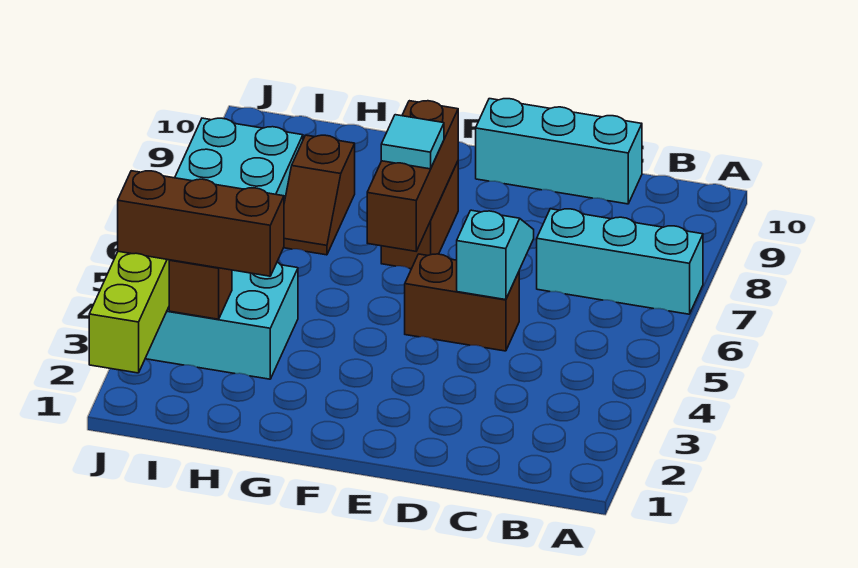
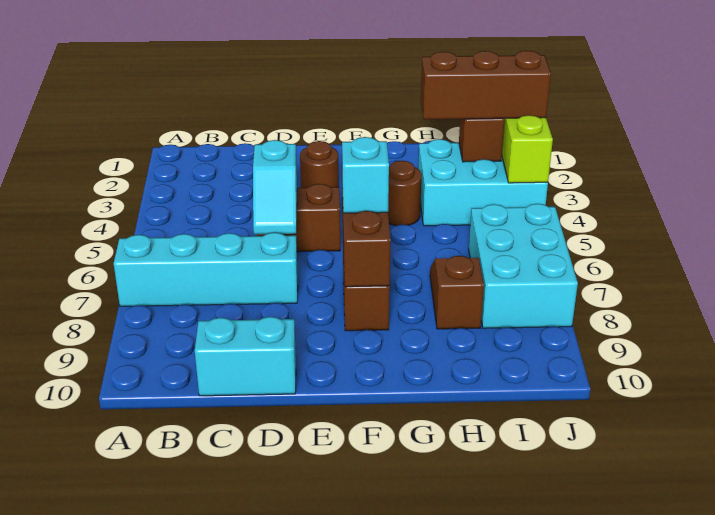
cyan brick A7:C7 level 1 -> cyan brick A7:D7 level 1
cyan brick C10:E10 level 1 -> cyan brick C10:D10 level 1
none -> brown round brick E3 level 1
cyan tile F7 level 3 -> cyan brick F7 level 3
none -> brown round brick G4 level 1

